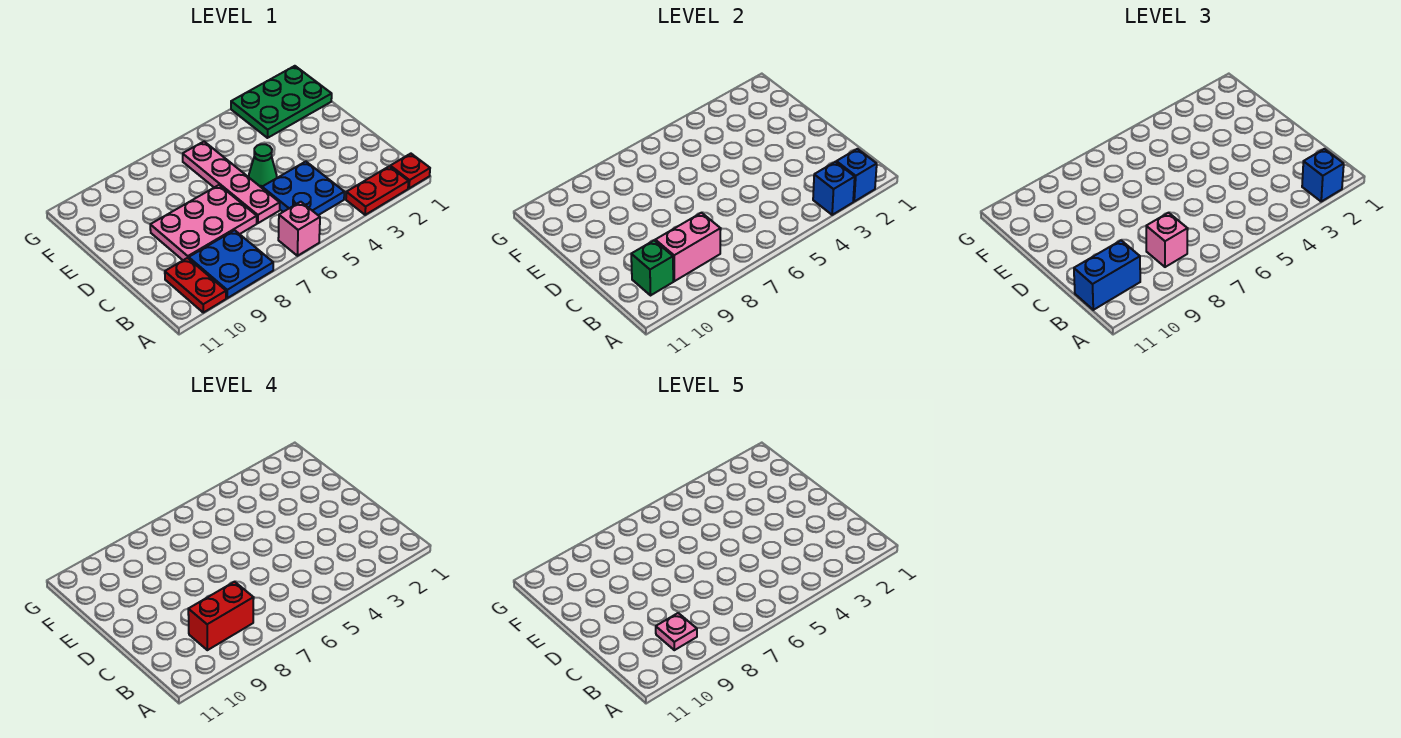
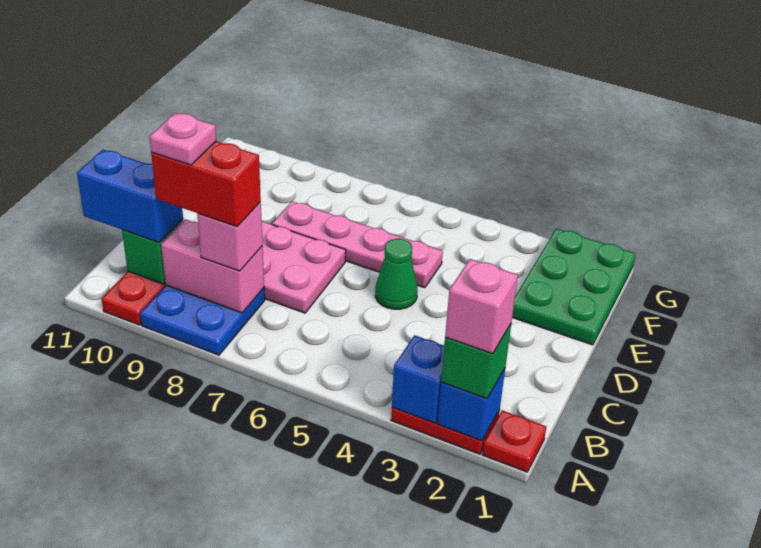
blue brick A2 level 3 -> green brick A2 level 3
pink brick A6 level 1 -> pink brick A2 level 4
blue plate B4:C5 level 1 -> none
pink plate C6:F6 level 1 -> pink plate E5:E8 level 1
green plate F1:G3 level 1 -> green plate E1:G2 level 1

